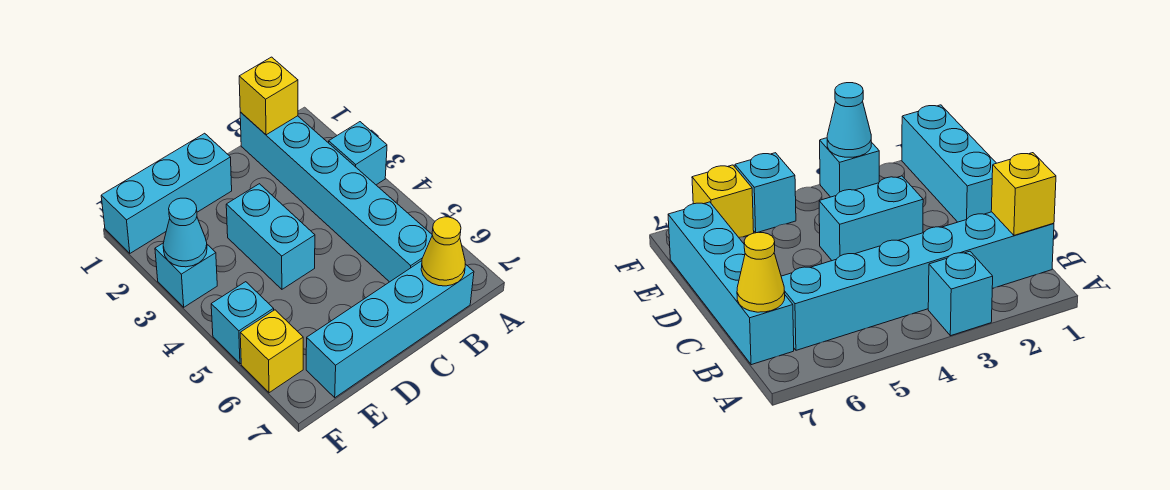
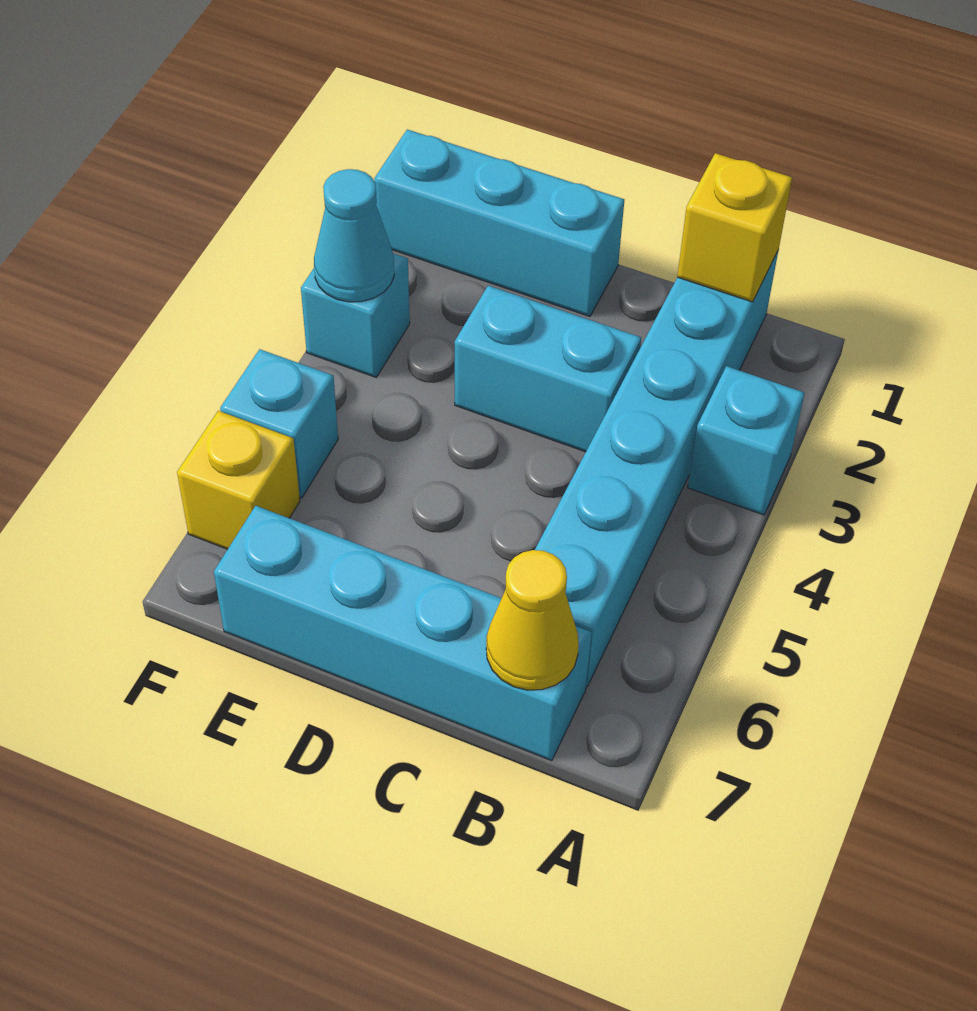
cyan brick D3:D4 level 1 -> cyan brick C3:D3 level 1

